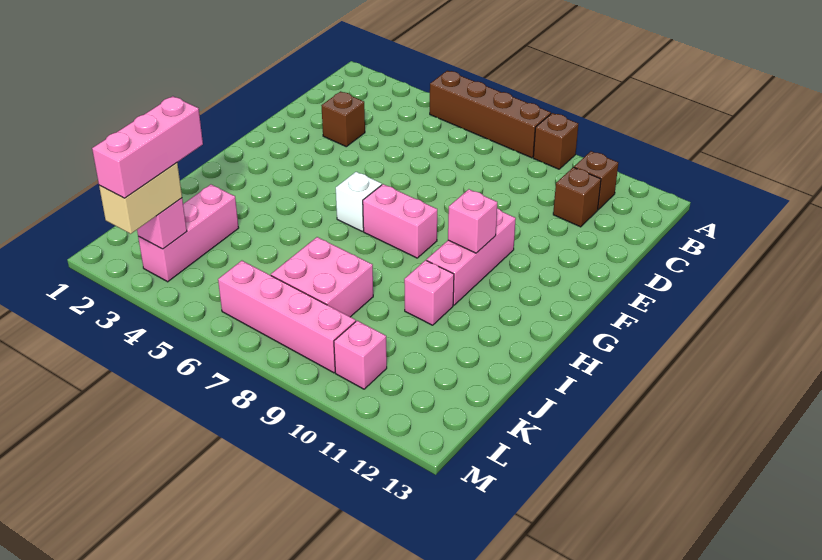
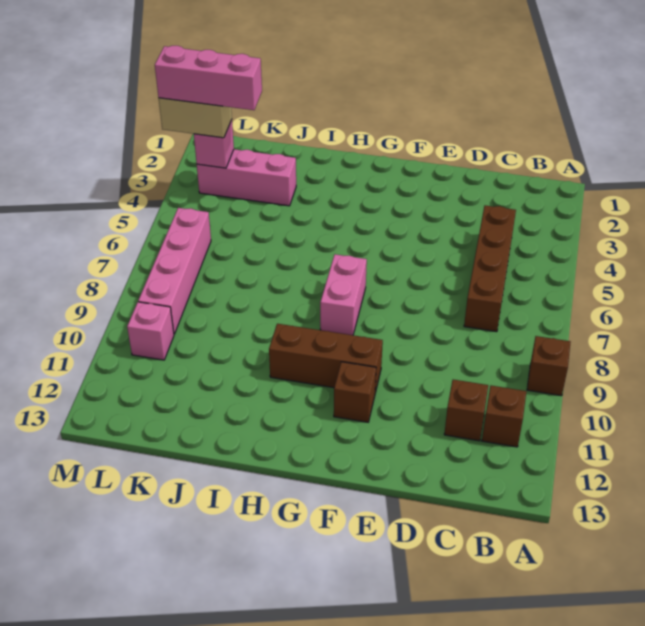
brown brick A5:A8 level 1 -> brown brick C4:C7 level 1
brown brick D3 level 1 -> brown brick F11 level 1
pink brick F10:H10 level 1 -> brown brick F10:H10 level 1
white brick G6 level 1 -> none
pink brick G10 level 2 -> none
pink brick I10 level 1 -> none
pink brick J7:K8 level 1 -> none

